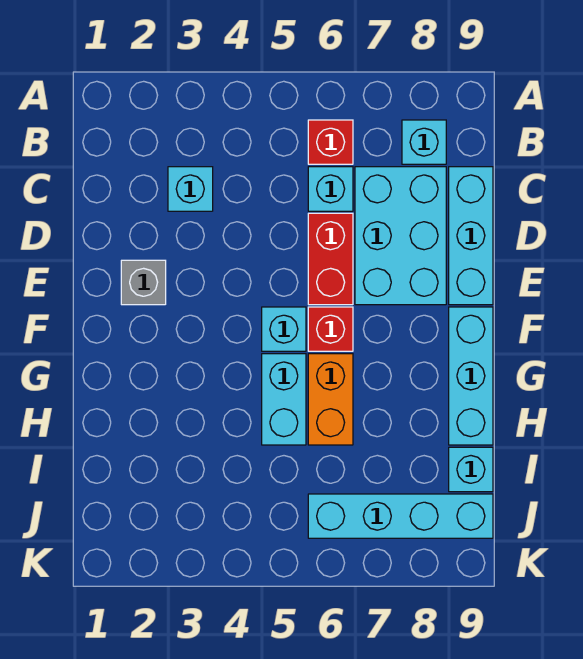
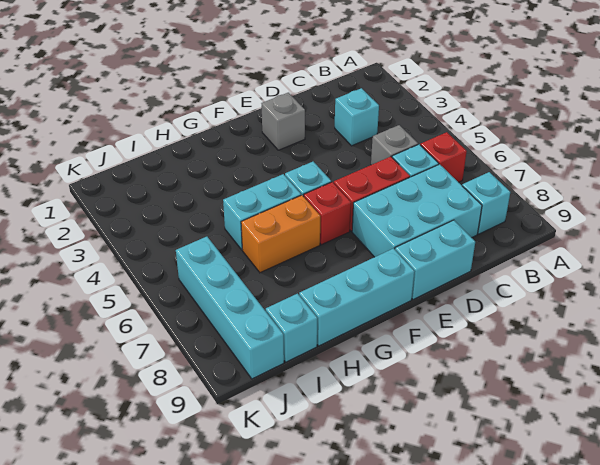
none -> grey brick C5 level 1
cyan brick C9:E9 level 1 -> cyan brick D9:E9 level 1

